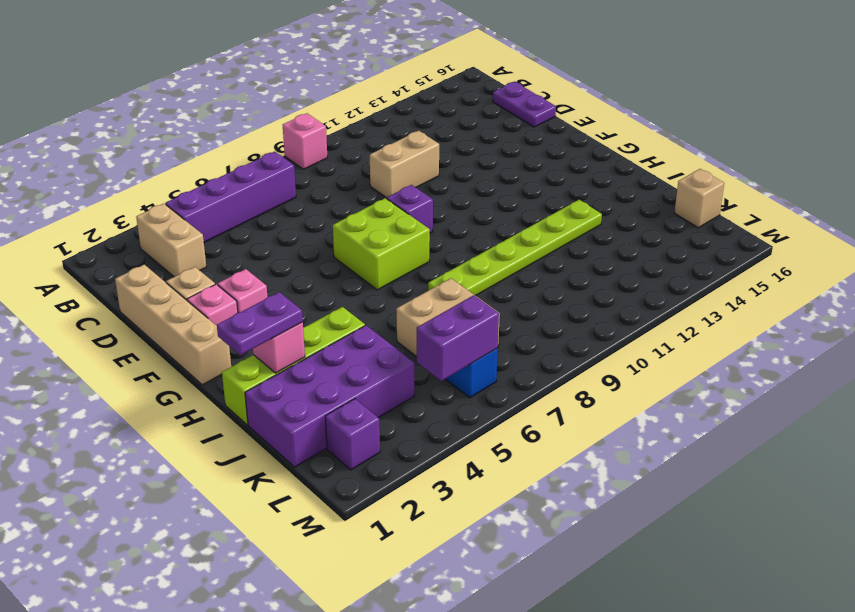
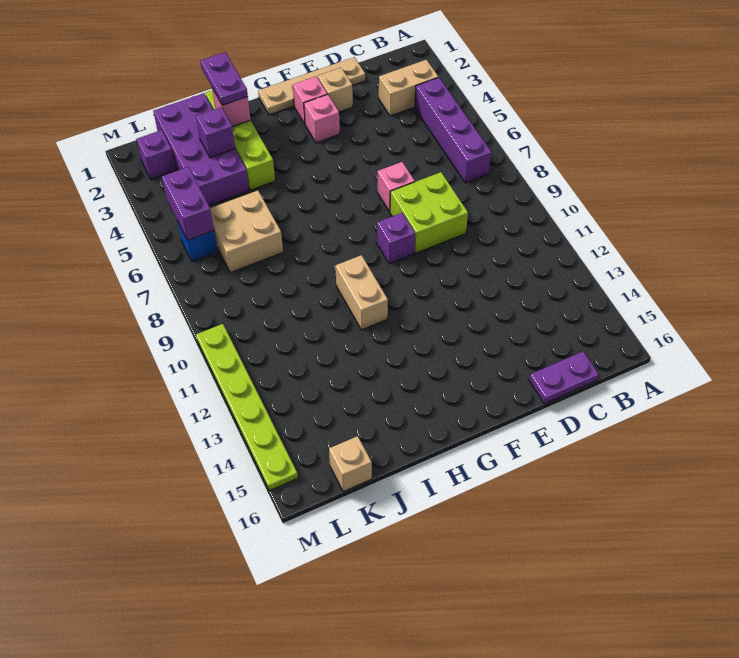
pink brick A9 level 1 -> pink brick E7 level 1
tan brick D1:G1 level 1 -> tan plate D1:G1 level 1
tan brick D10:D11 level 1 -> tan brick H10:H11 level 1
lime brick F7:G8 level 1 -> lime brick D8:E9 level 1
lime plate I8:I13 level 1 -> lime plate M10:M15 level 1
none -> purple brick J3 level 2

